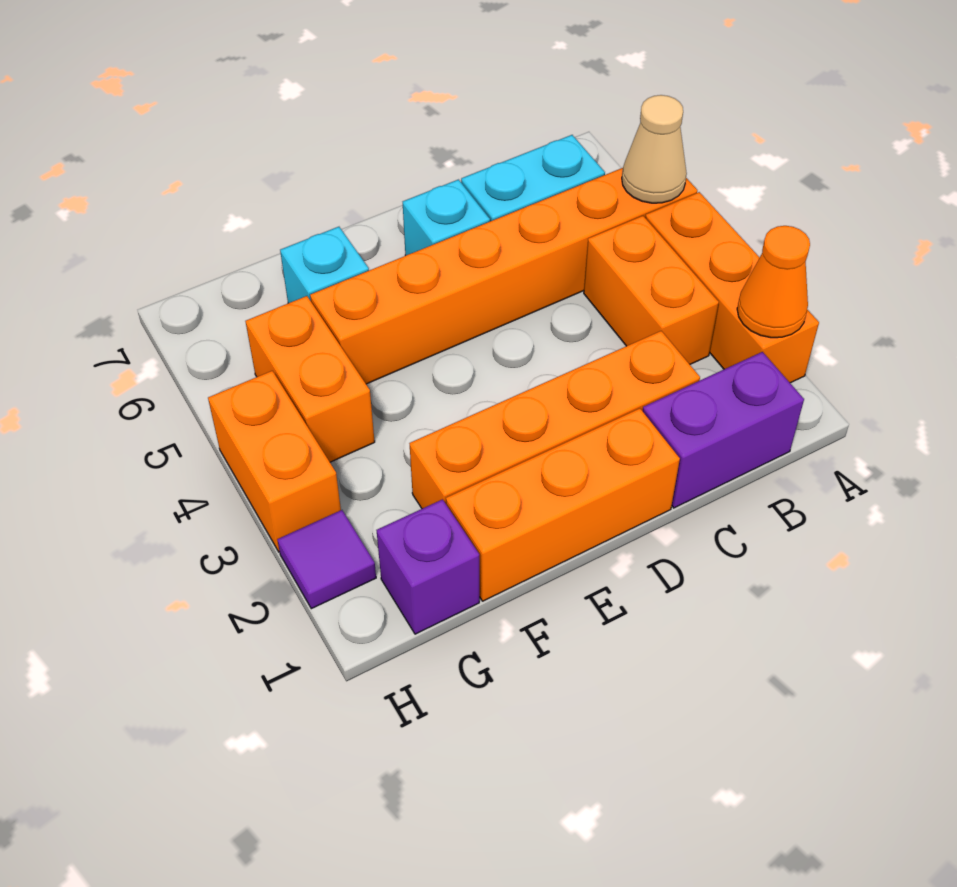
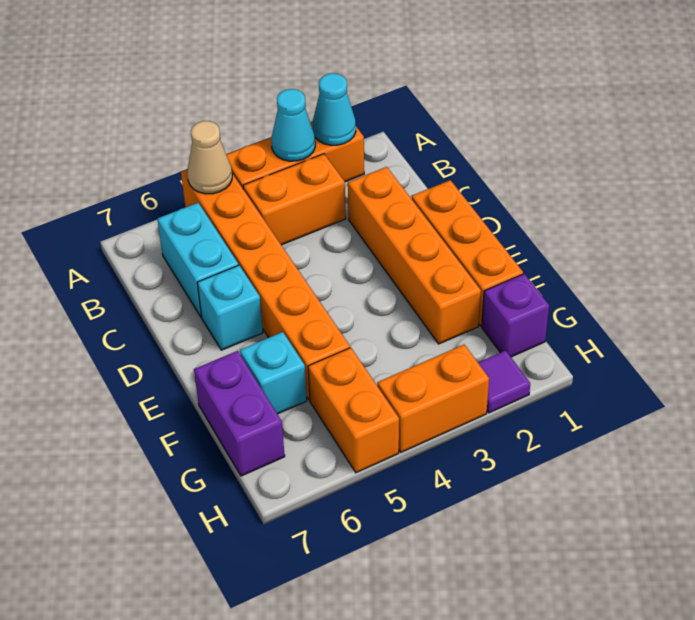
orange cone A2 level 2 -> cyan cone A2 level 2
none -> cyan cone A3 level 2
purple brick B1:C1 level 1 -> purple brick F7:G7 level 1
orange brick G4:G5 level 1 -> orange brick G5:H5 level 1

